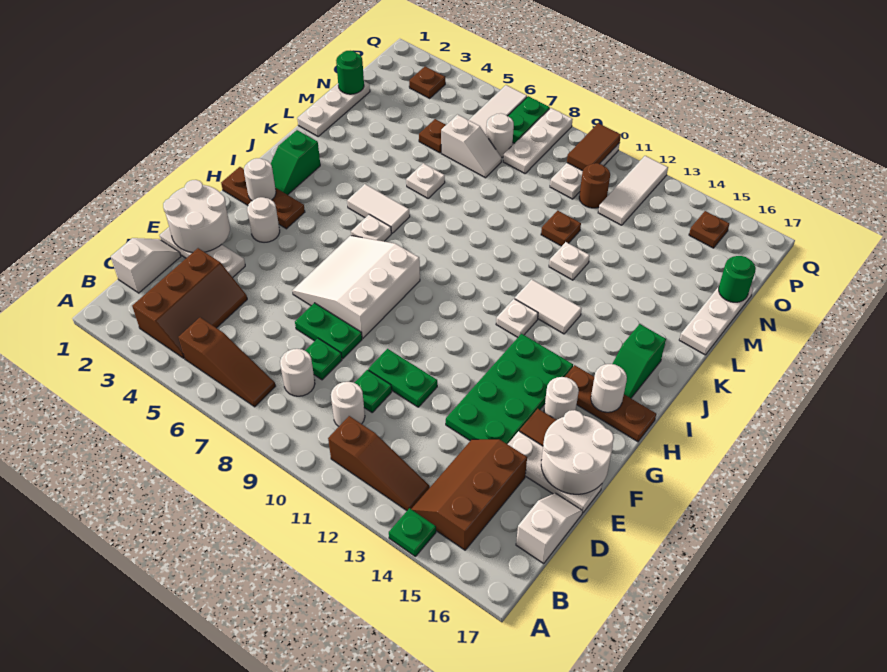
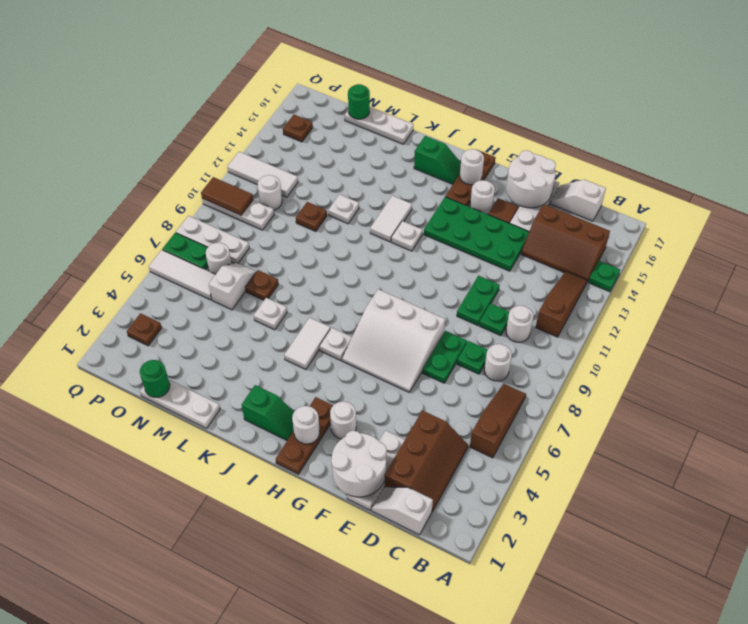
brown slope B3:D4 level 1 top 3 -> brown slope C2:D4 level 1 top D
brown plate N5 level 1 -> brown plate M7 level 1
brown round brick O11 level 1 -> white round brick O11 level 1

